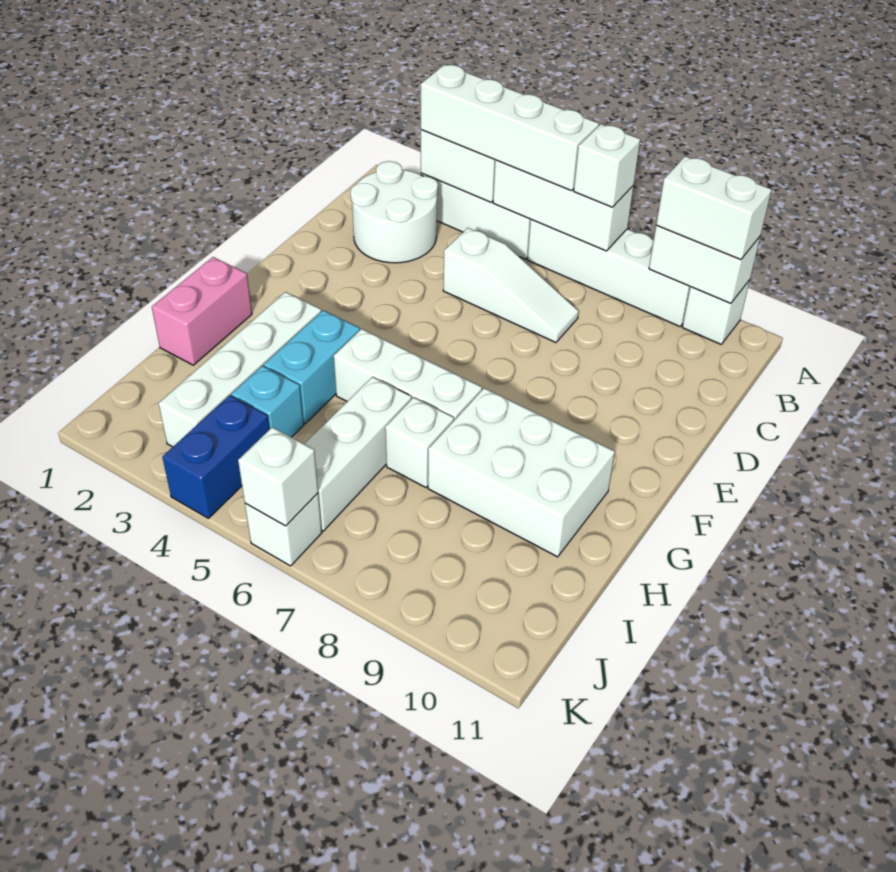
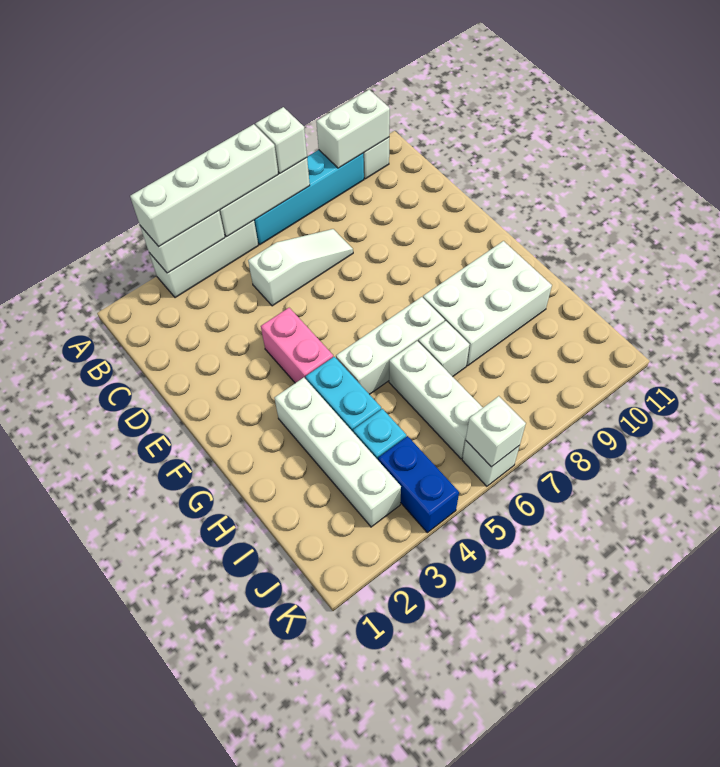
white brick A6:A9 level 1 -> cyan brick A6:A9 level 1
white brick A9:A10 level 3 -> none
white round brick B2:C3 level 1 -> none
pink brick G1:H1 level 1 -> pink brick E4:F4 level 1

